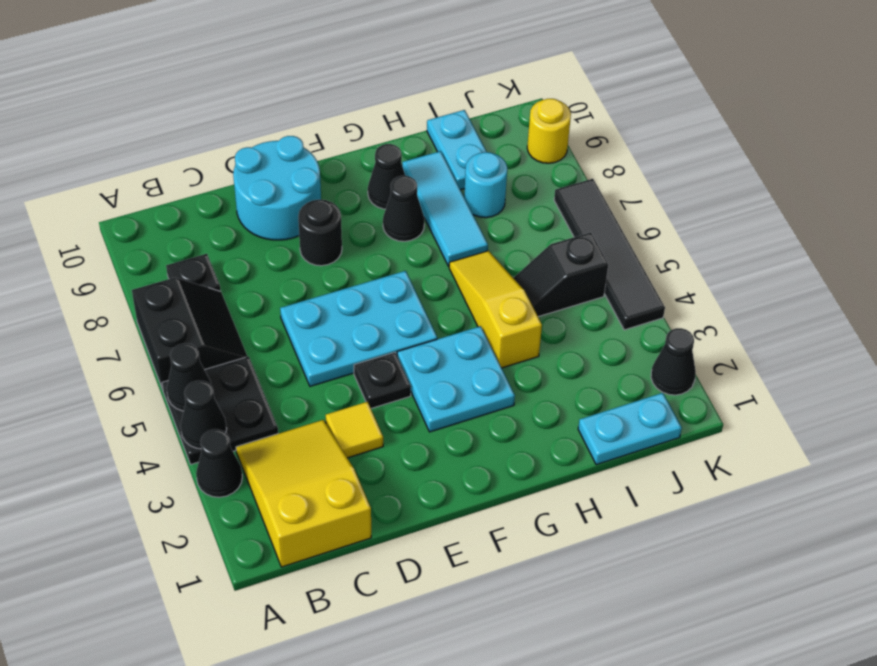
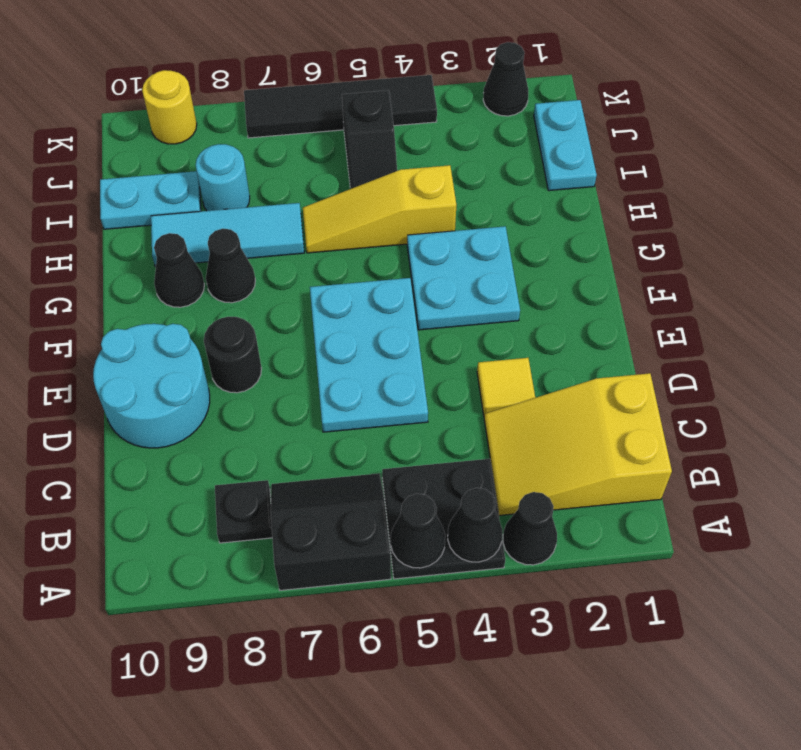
black plate E4 level 1 -> none

